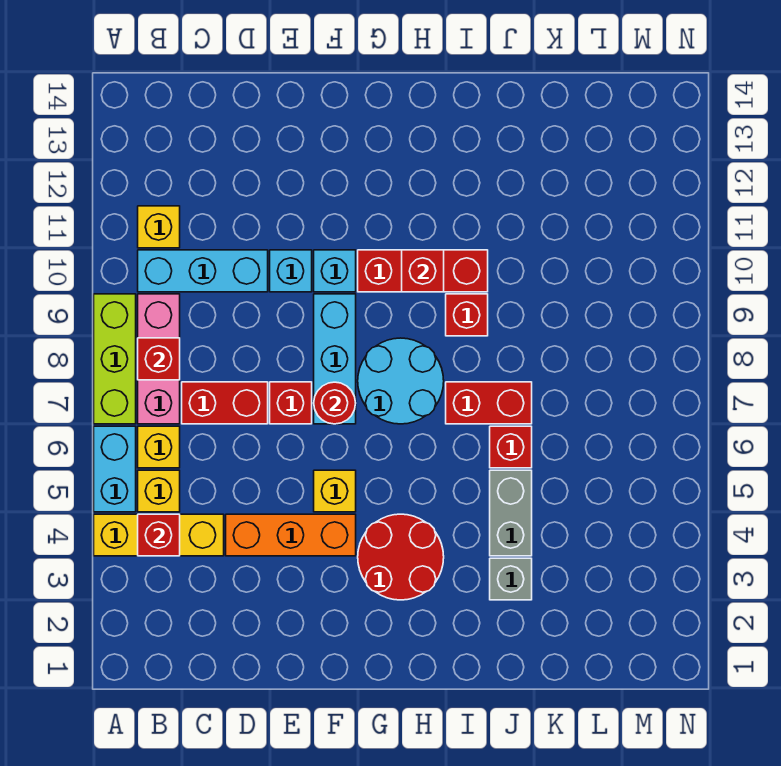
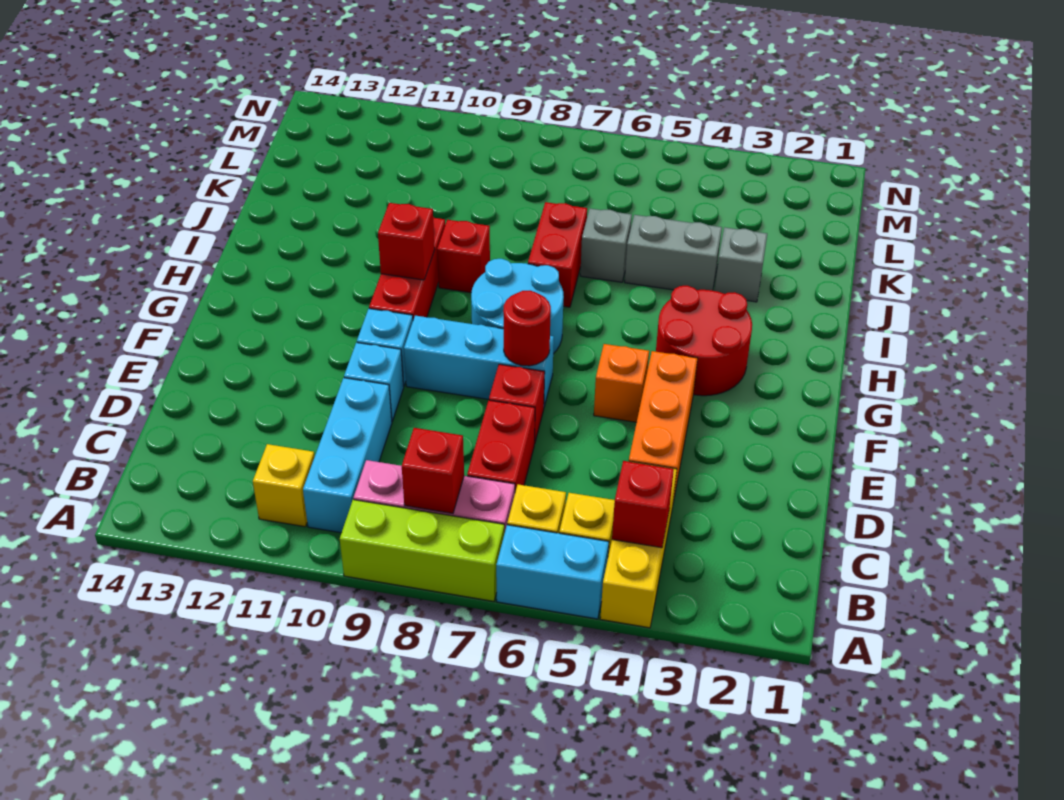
yellow brick F5 level 1 -> orange brick F5 level 1
red brick J6 level 1 -> grey brick J6 level 1

